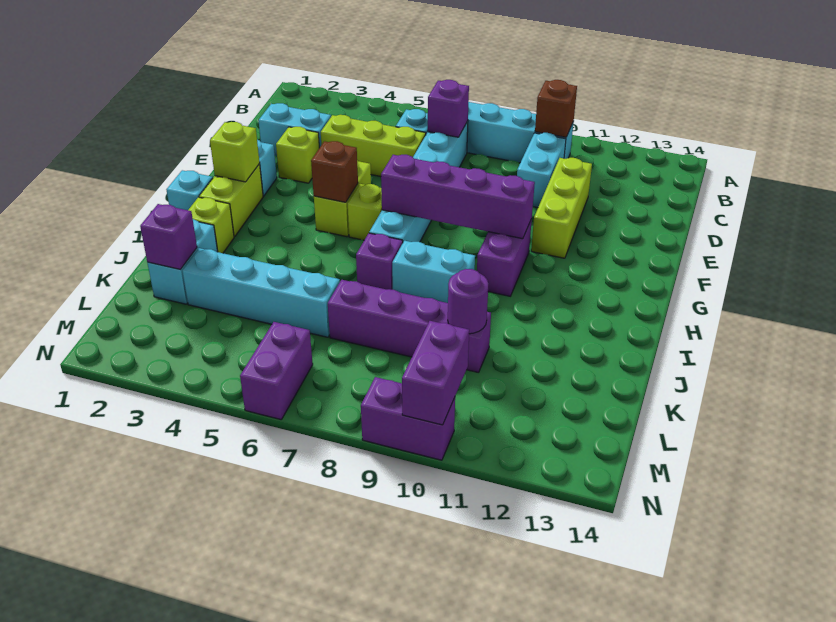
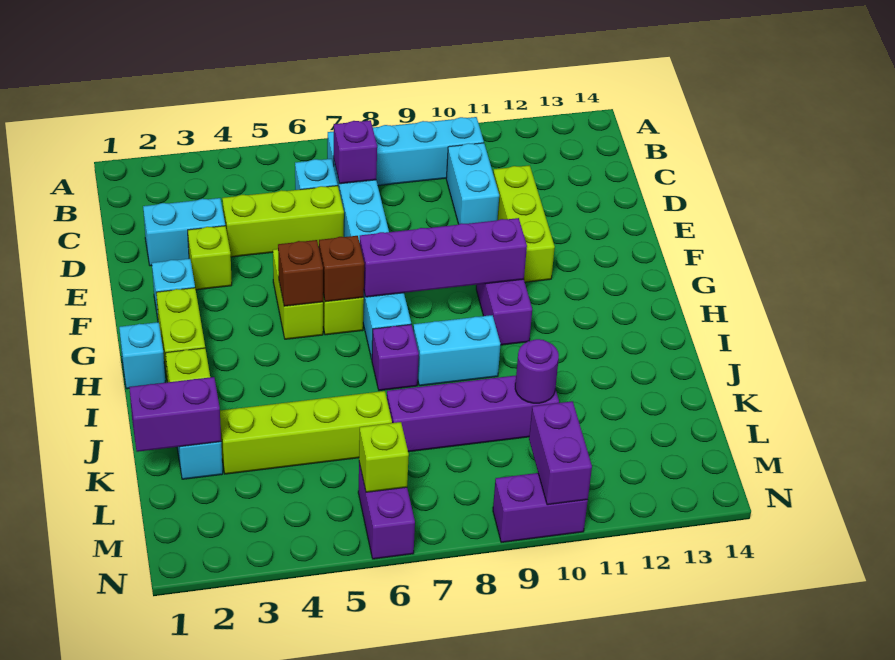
brown brick B10 level 2 -> brown brick G6 level 2
lime brick G2 level 2 -> lime brick M6 level 2
purple brick K2 level 2 -> purple brick K1:K2 level 2
cyan brick K3:K6 level 1 -> lime brick K3:K6 level 1

